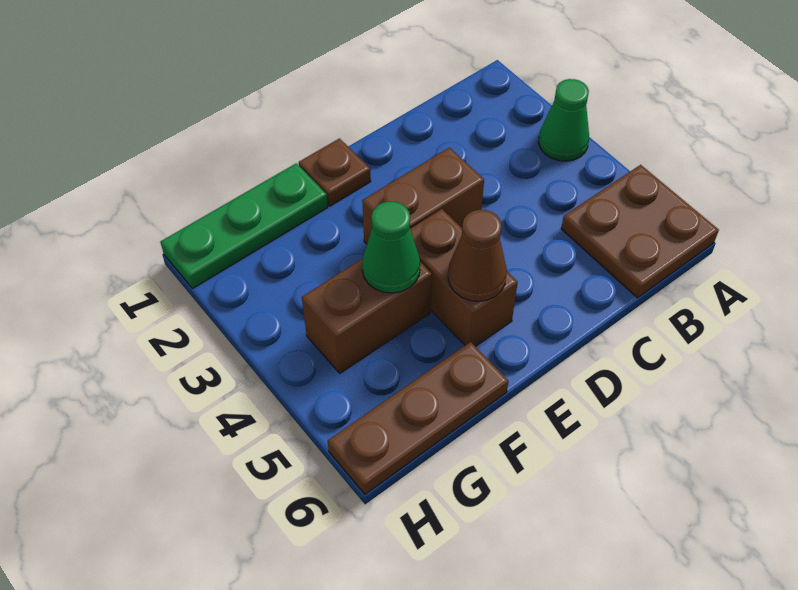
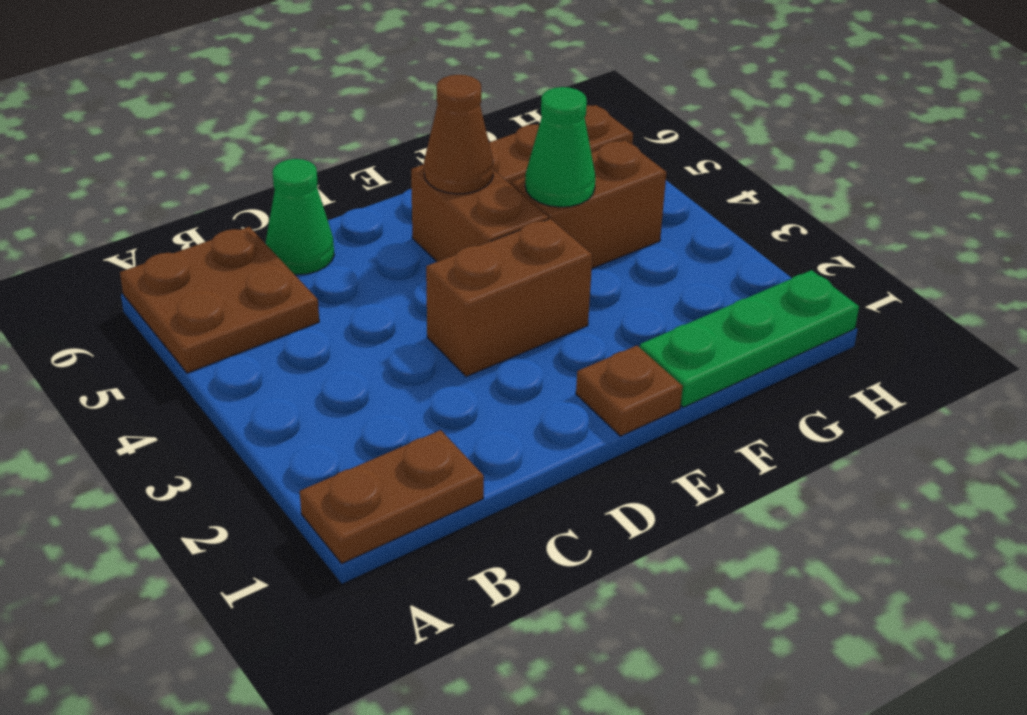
none -> brown plate A1:B1 level 1
green cone A3 level 1 -> green cone C6 level 1

